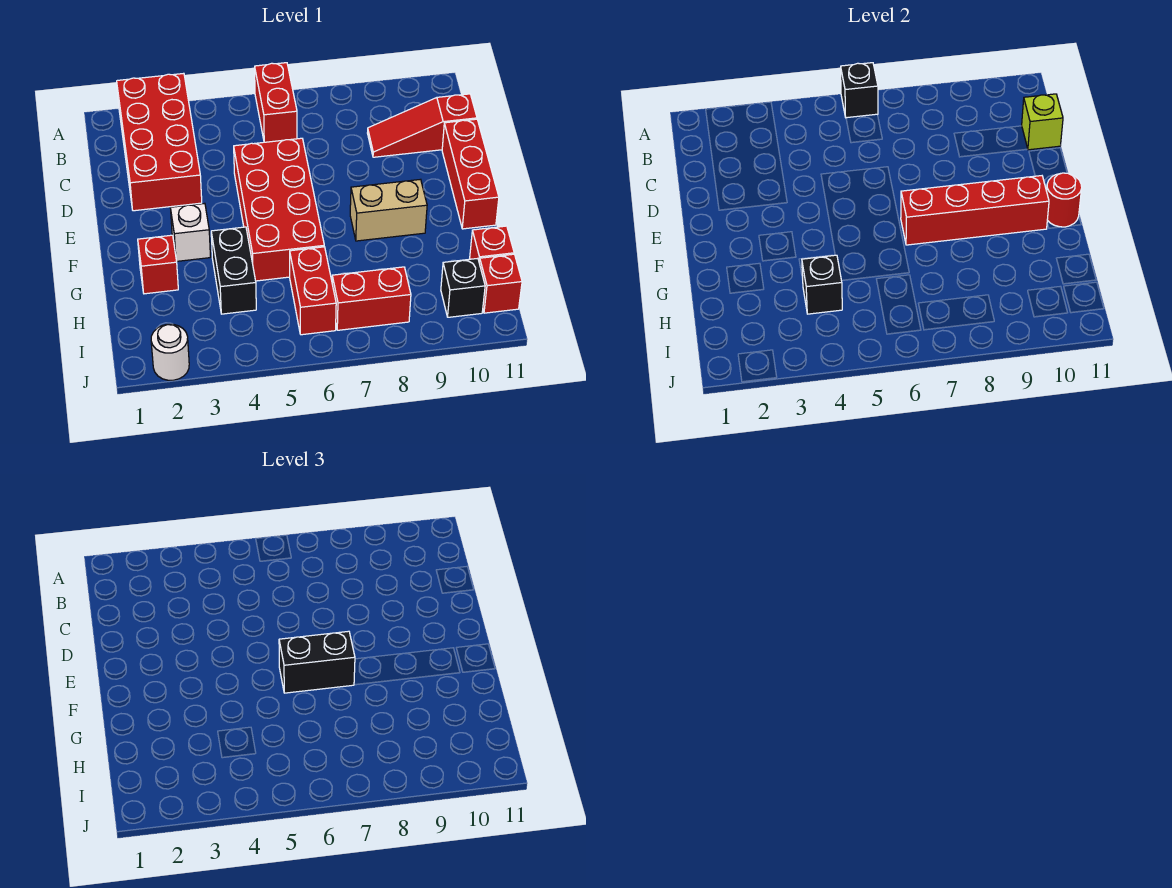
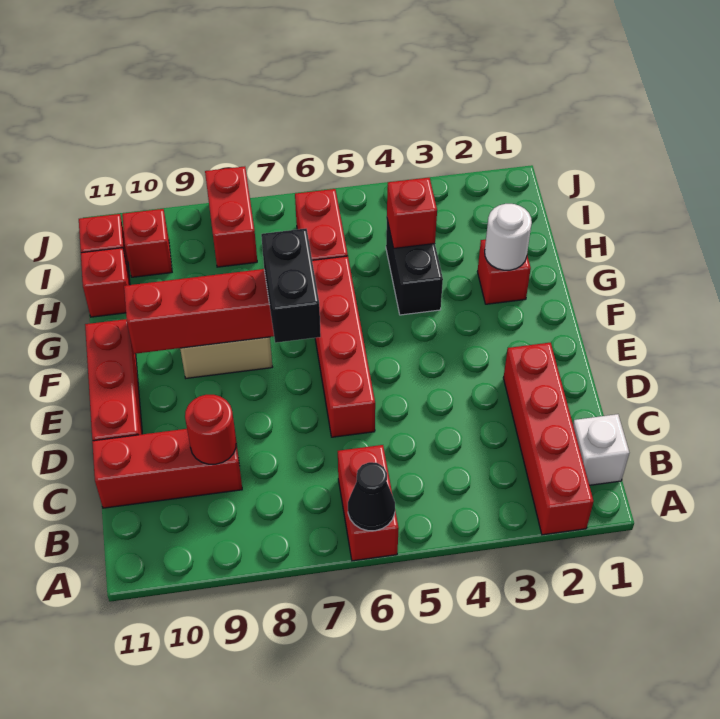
red brick A2:D3 level 1 -> red brick A2:D2 level 1
black brick A6 level 2 -> black cone A6 level 2
red slope C9:C11 level 1 top 11 -> red brick C9:C11 level 1
lime brick C11 level 2 -> none
red brick D5:G6 level 1 -> red brick D6:G6 level 1
white brick F3 level 1 -> white brick B1 level 1
black brick F6:F7 level 3 -> black brick E7:F7 level 3
red round brick F11 level 2 -> red round brick C9 level 2
black brick H4 level 2 -> red brick H4 level 2
red brick I7:I8 level 1 -> red brick I8:J8 level 1
black brick I10 level 1 -> red brick I10 level 1
white round brick J2 level 1 -> white round brick G2 level 2

